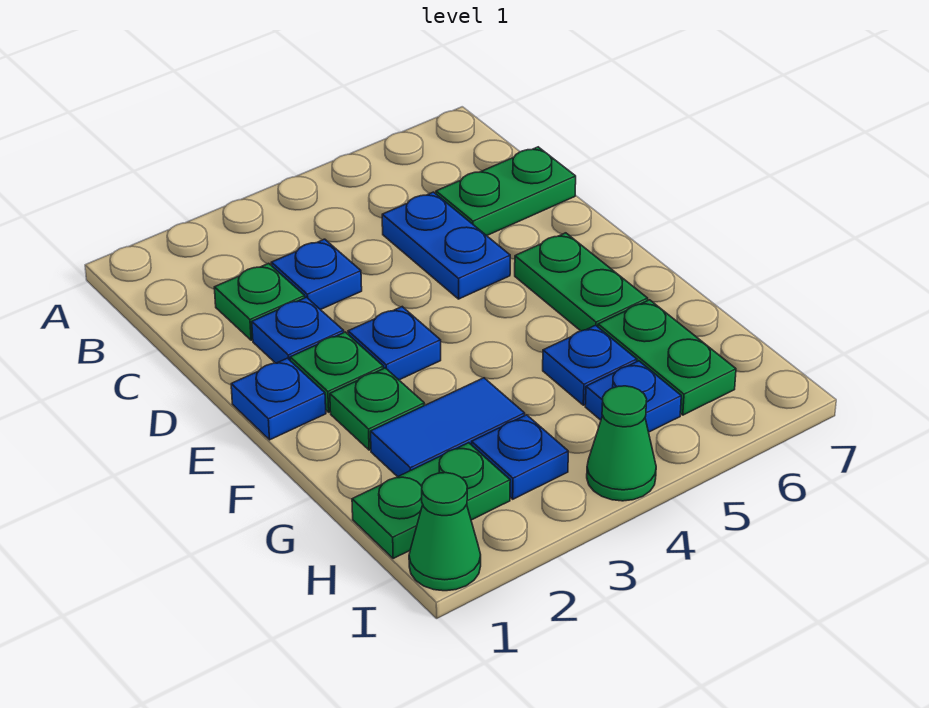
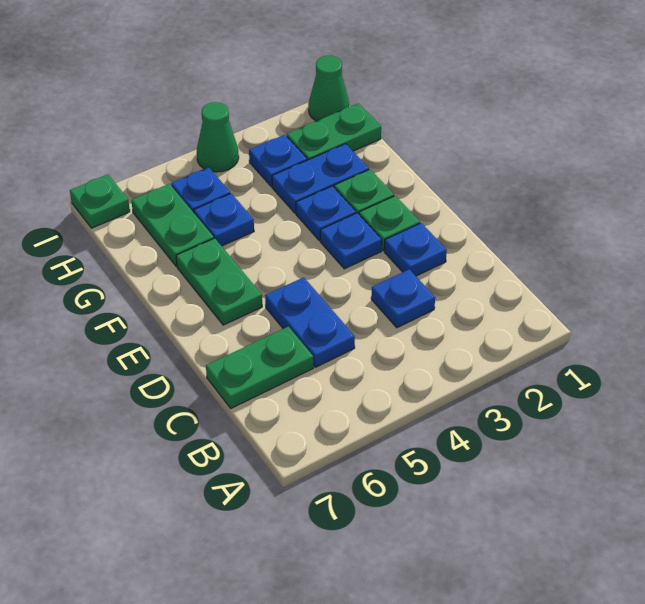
green plate C2 level 1 -> green plate I7 level 1
blue plate E1 level 1 -> blue plate F3 level 1
blue tile G2:G3 level 1 -> blue plate G2:G3 level 1

